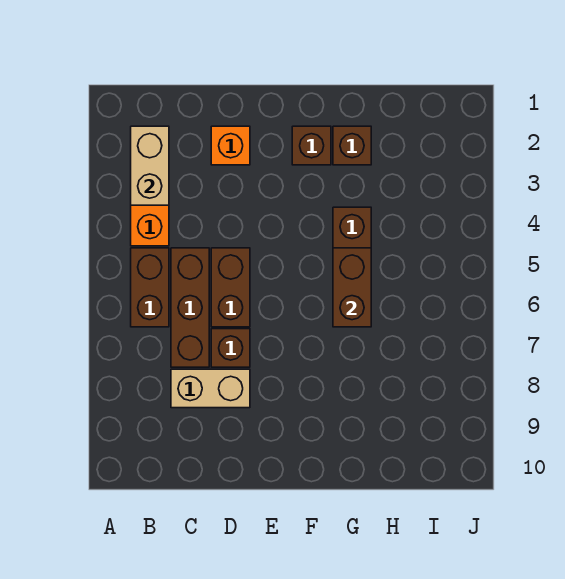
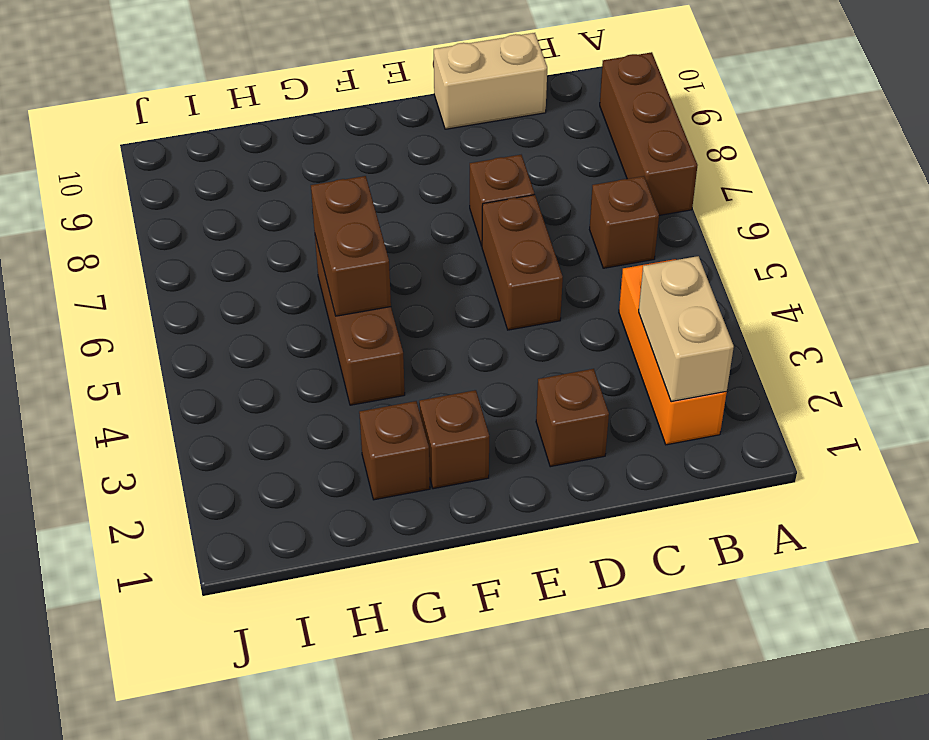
brown brick B5:B6 level 1 -> brown brick B6 level 1
brown brick C5:C7 level 1 -> brown brick A7:A9 level 1
tan brick C8:D8 level 1 -> tan brick C10:D10 level 1
orange brick D2 level 1 -> brown brick D2 level 1

